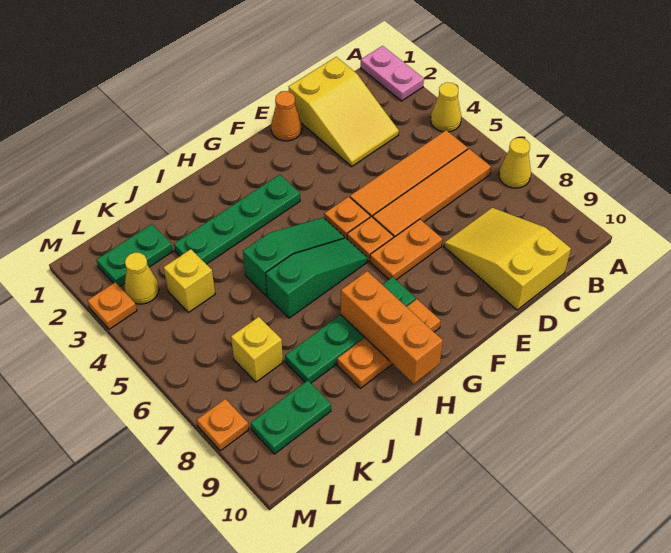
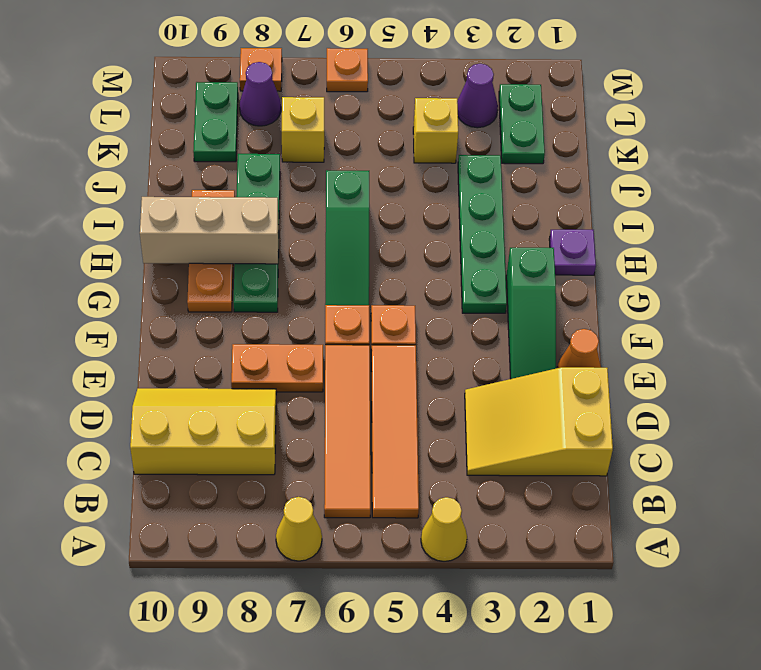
pink plate A1:A2 level 1 -> none
yellow slope C8:D10 level 1 top 10 -> yellow slope C8:D10 level 1 top C
orange plate E7:F7 level 1 -> orange plate E7:E8 level 1
green slope G5:I5 level 1 top I -> green slope E2:G2 level 1 top G
none -> purple plate H1 level 1
orange brick H8:H10 level 2 -> tan brick H8:H10 level 2
yellow cone L3 level 1 -> purple cone L3 level 1
none -> purple cone L8 level 1
orange plate M3 level 1 -> orange plate M6 level 1

